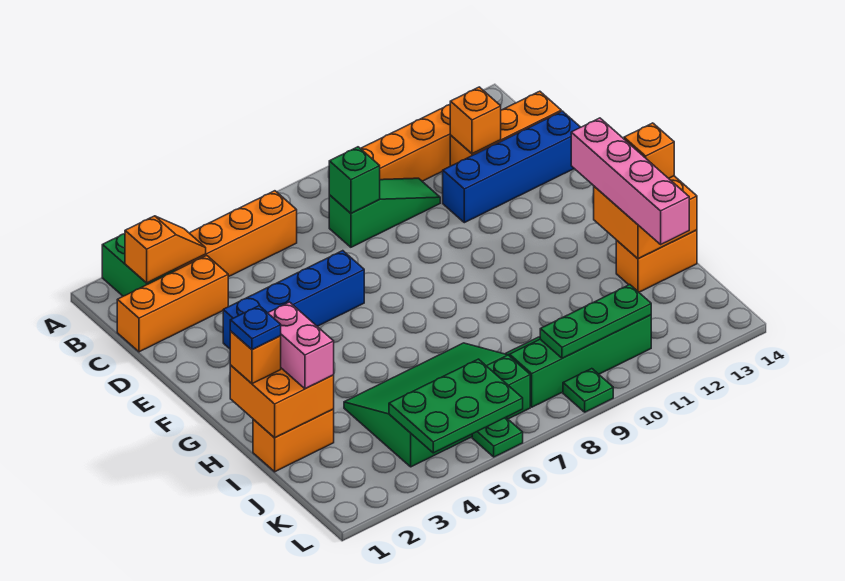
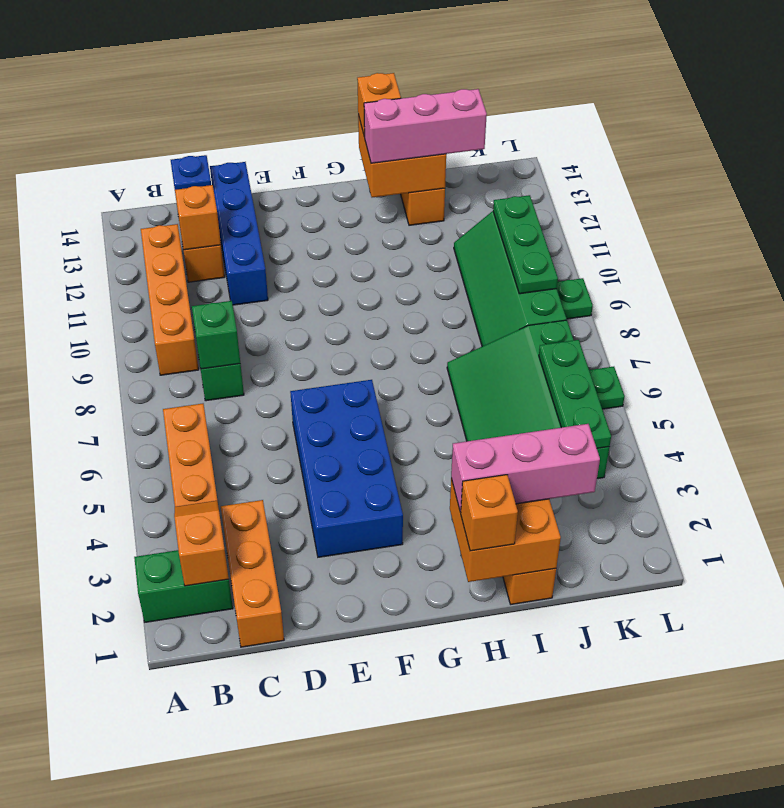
blue brick E3:E6 level 1 -> blue brick E3:F6 level 1
pink brick G13:J13 level 3 -> pink brick H13:J13 level 3
blue plate H1 level 4 -> blue plate C14 level 2
pink brick H2:I2 level 3 -> pink brick H2:J2 level 3
green plate K4:L6 level 2 -> green plate K4:K6 level 2

